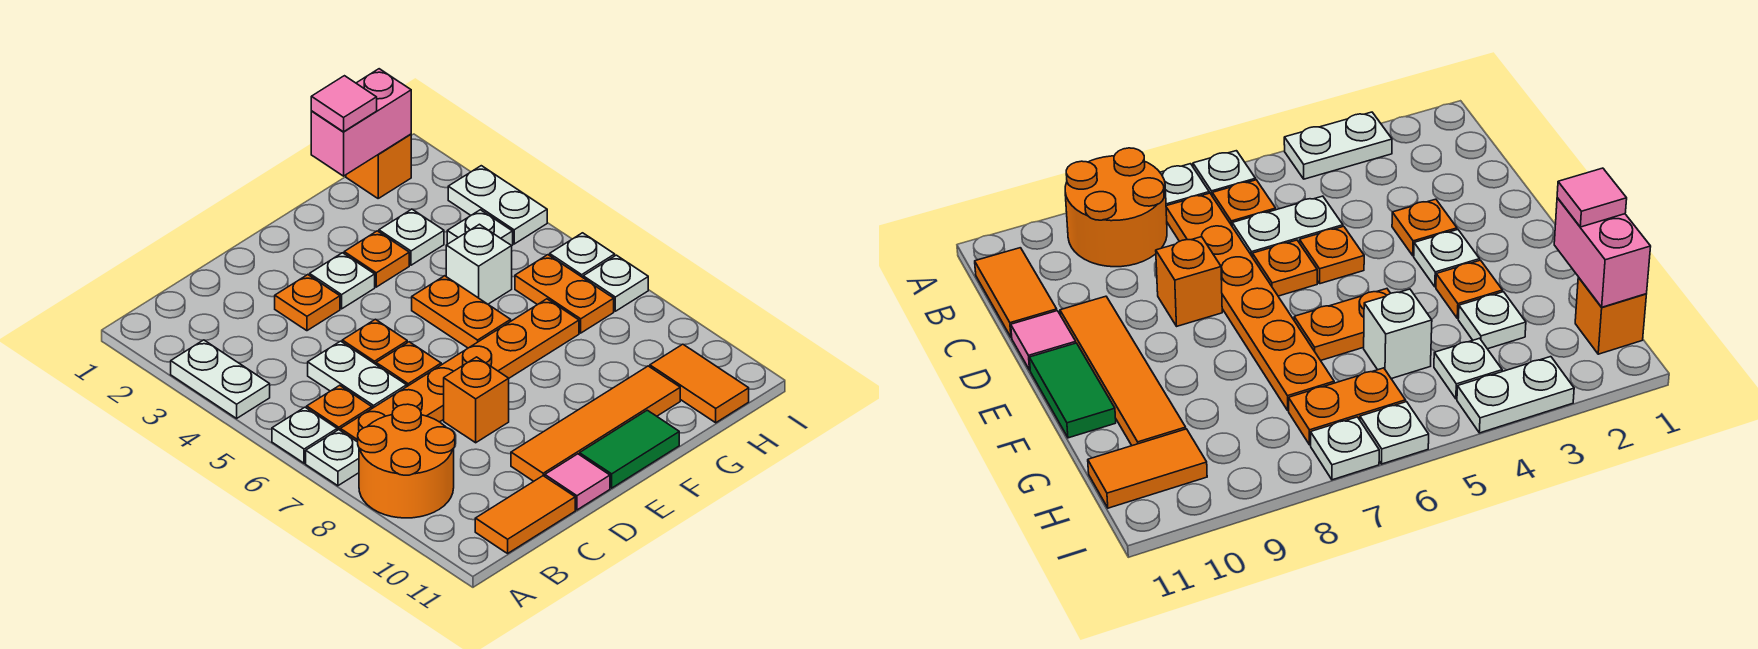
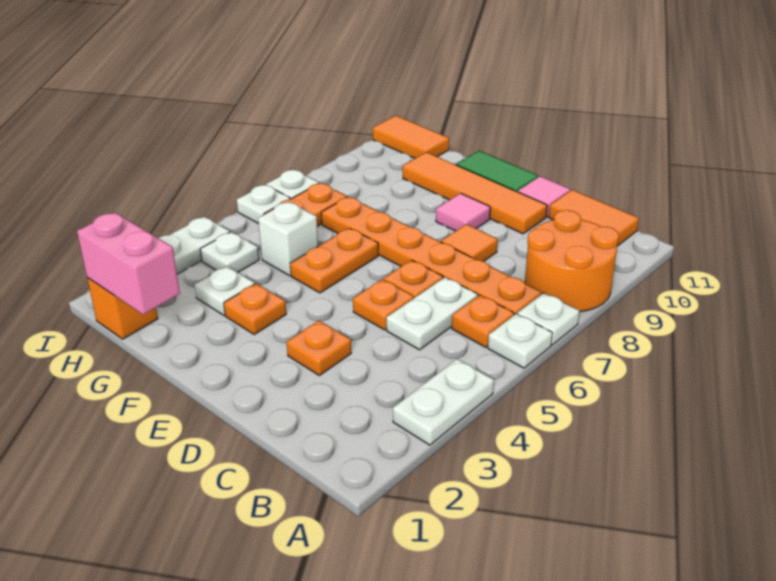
orange brick D8 level 1 -> orange tile D8 level 1
white plate E3 level 1 -> none
pink tile G1 level 3 -> pink tile E9 level 1
orange tile H10:H11 level 1 -> orange tile H11:I11 level 1

